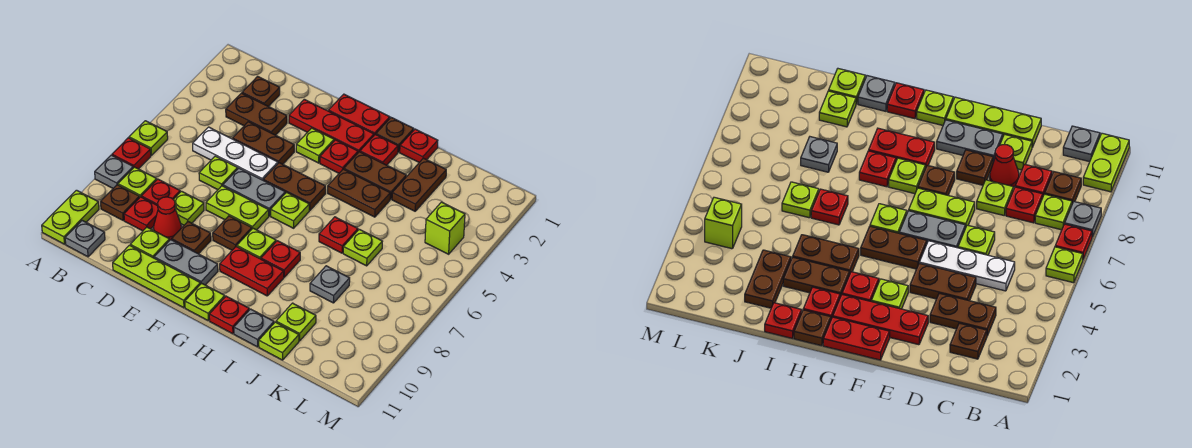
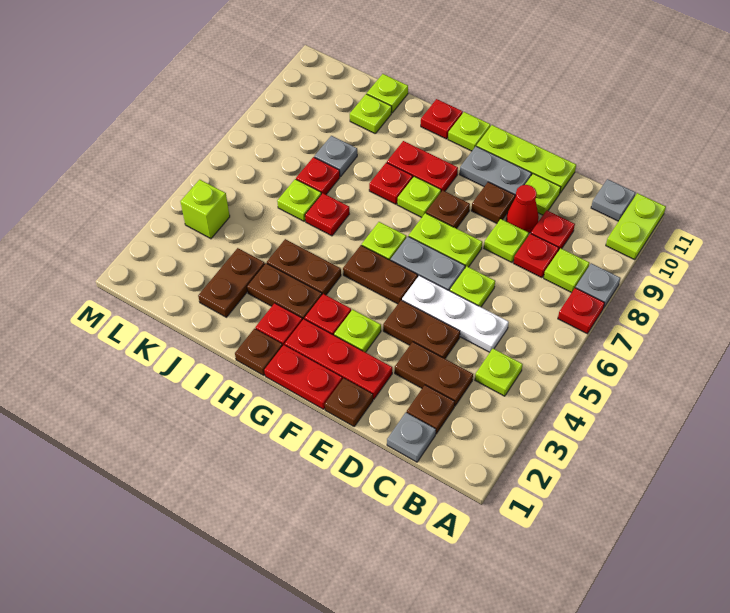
lime plate A6 level 1 -> lime plate B4 level 1
brown plate B9 level 1 -> brown plate E1 level 1
red plate I1 level 1 -> red plate J7 level 1
grey plate I11 level 1 -> grey plate C1 level 1

